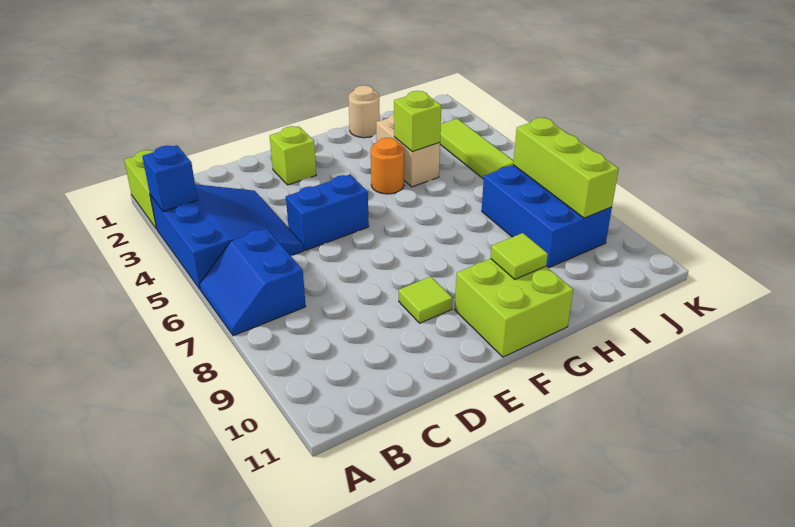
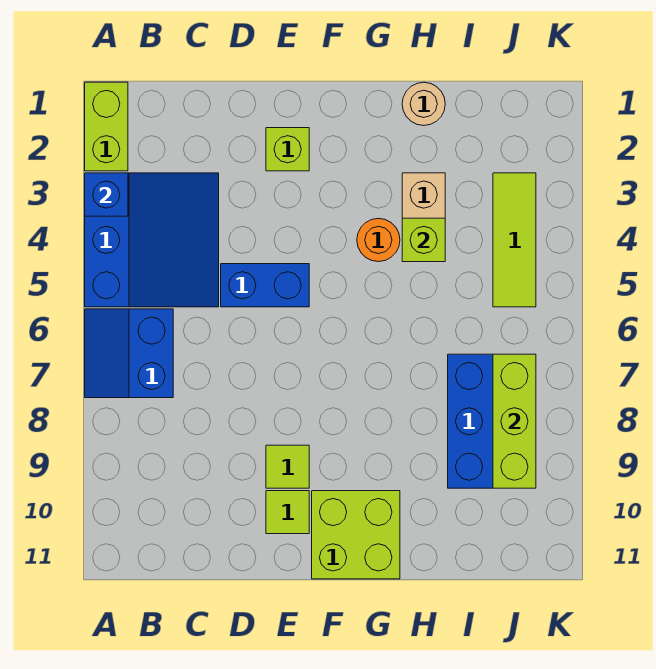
lime tile G10 level 2 -> lime tile E10 level 1

